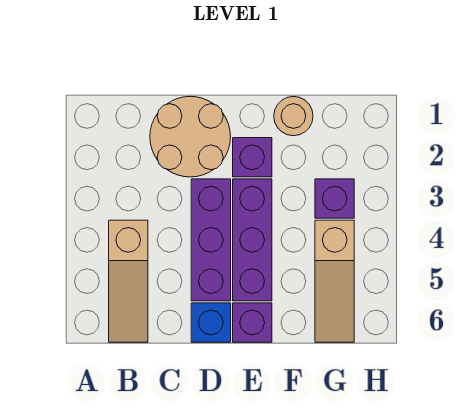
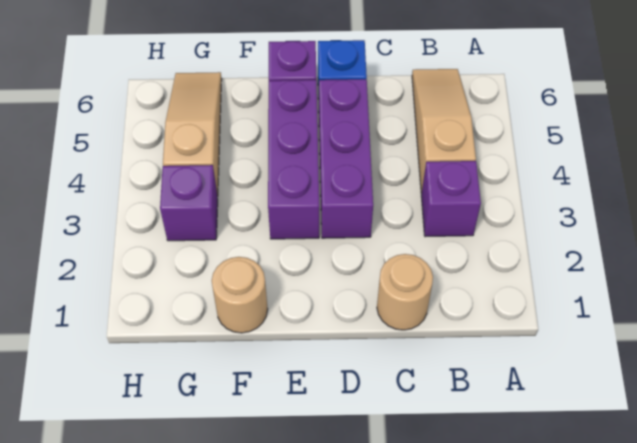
tan round brick C1:D2 level 1 -> tan round brick C1 level 1
purple brick E2 level 1 -> purple brick B3 level 1

